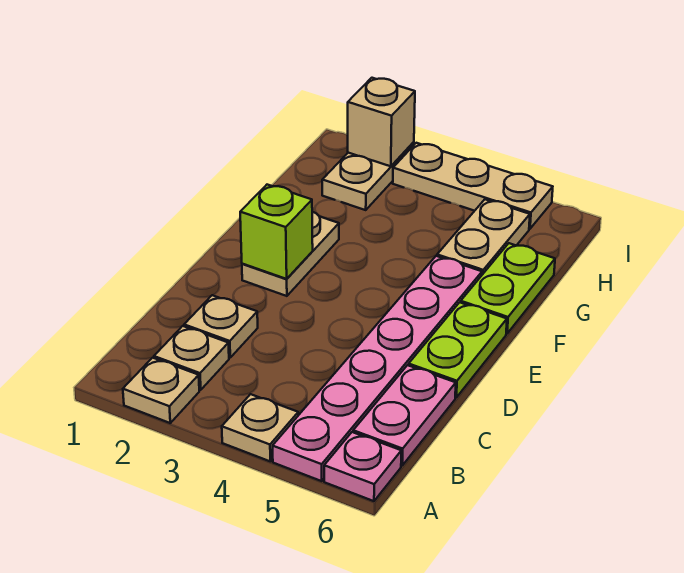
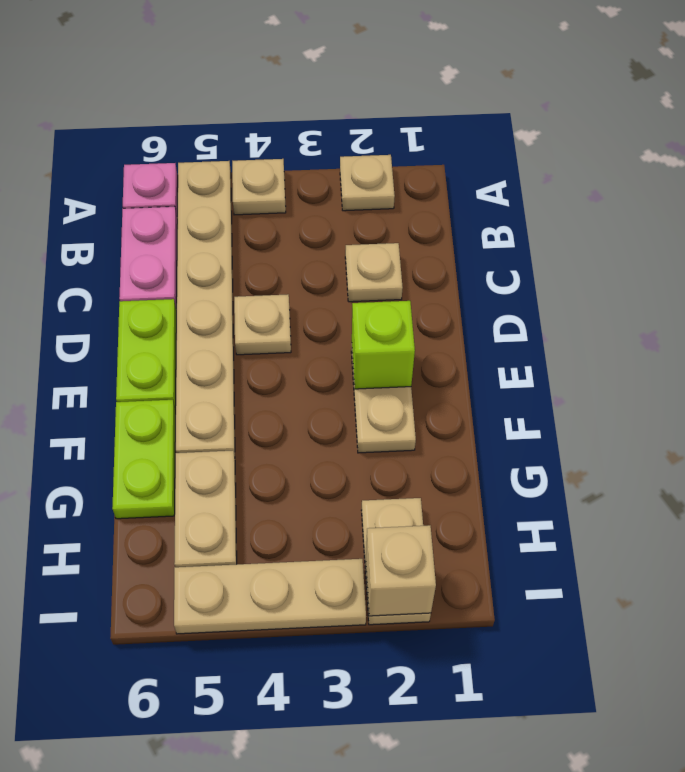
pink plate A5:F5 level 1 -> tan plate A5:F5 level 1
tan plate B2 level 1 -> tan plate D4 level 1

